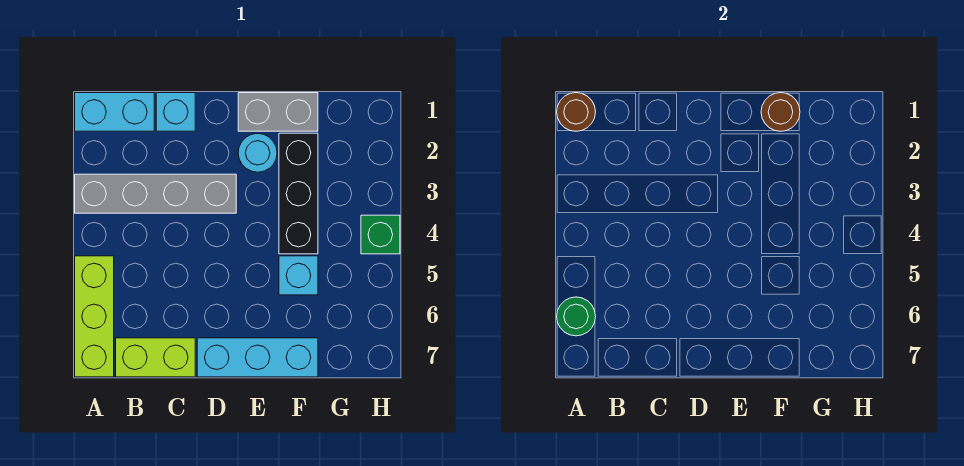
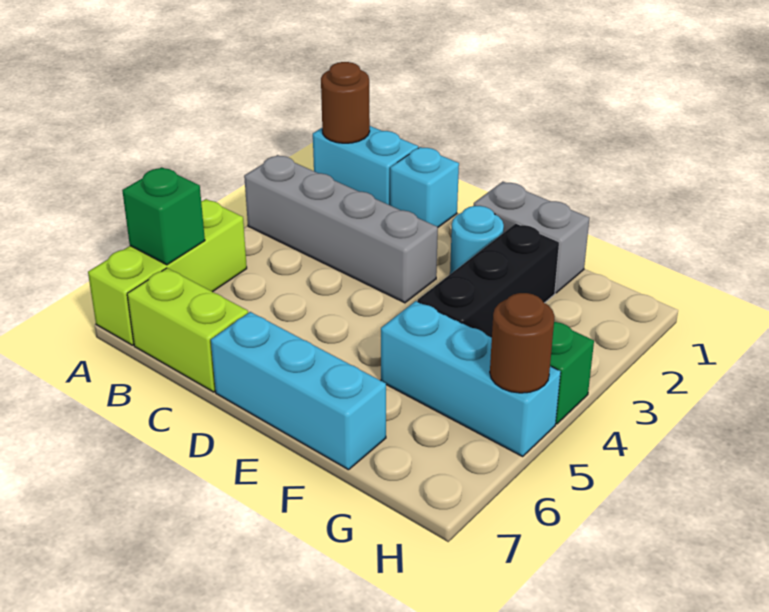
green round brick A6 level 2 -> green brick A6 level 2
brown round brick F1 level 2 -> brown round brick H5 level 2
cyan brick F5 level 1 -> cyan brick F5:H5 level 1

